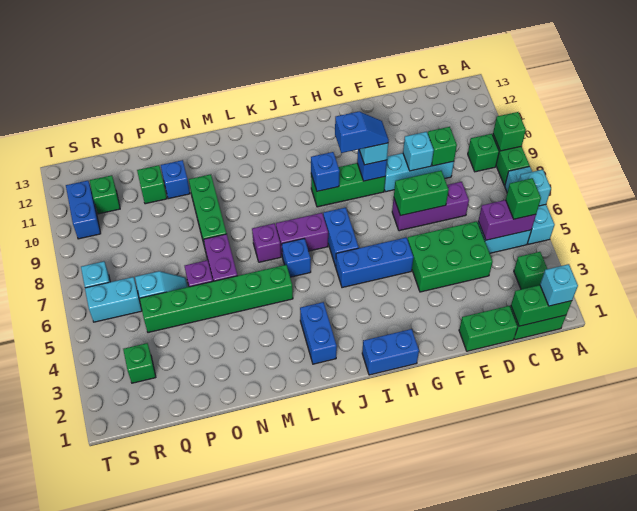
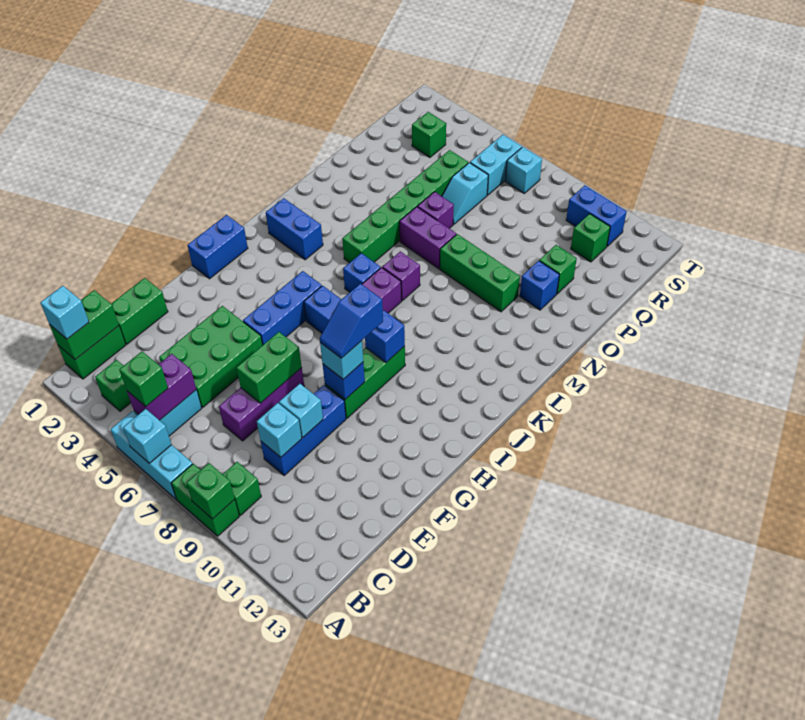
cyan brick D9:F9 level 1 -> blue brick D9:F9 level 1
green brick D9 level 2 -> cyan brick D9 level 2

